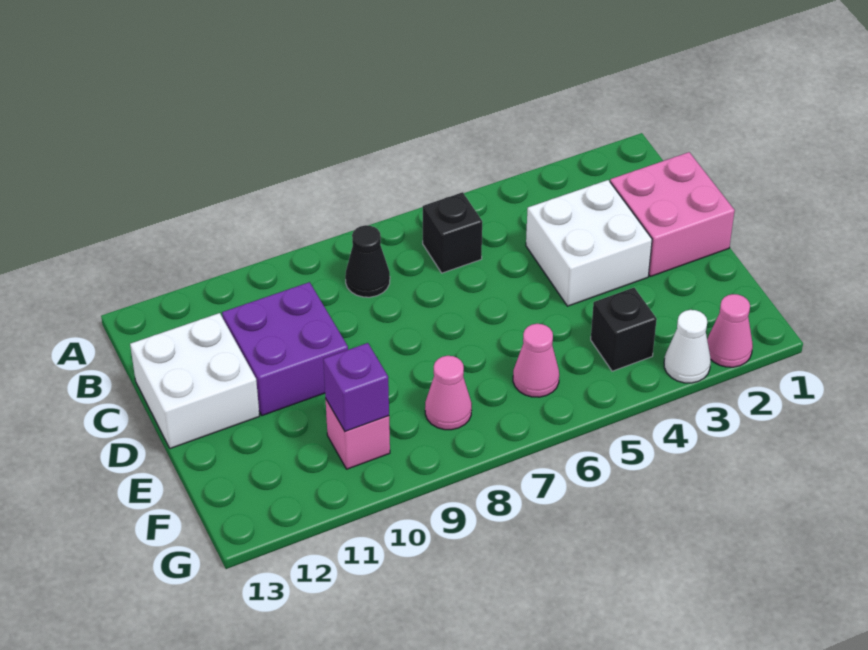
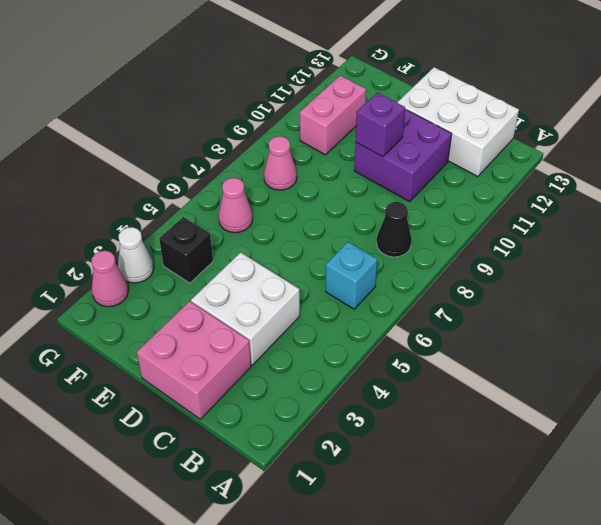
black brick B6 level 1 -> cyan brick B6 level 1
white brick C12:D13 level 1 -> white brick B12:D13 level 1
pink brick F10 level 1 -> pink brick F10:F11 level 1
purple brick F10 level 2 -> purple brick D10 level 2

